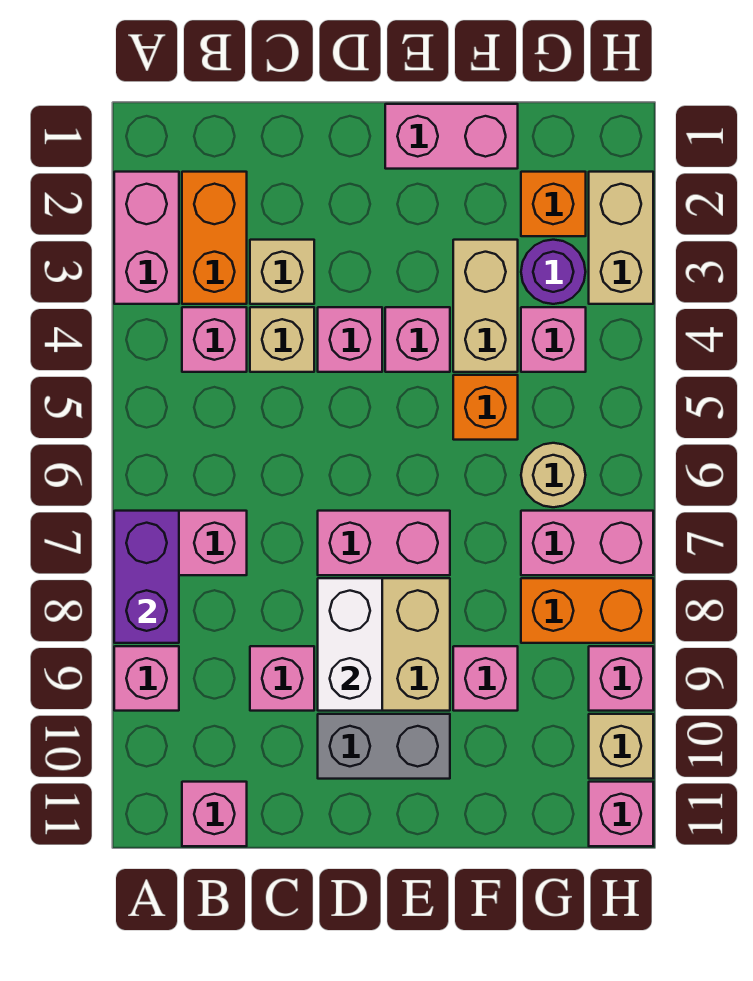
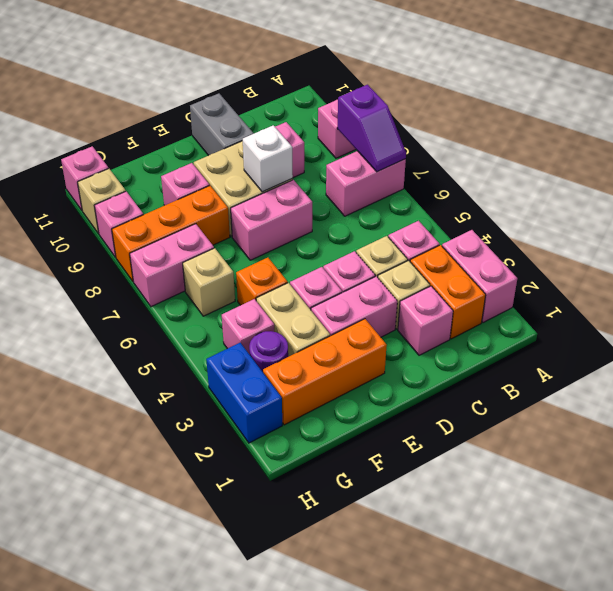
purple brick A7:A8 level 2 -> purple slope A7:A8 level 2 top 8
pink brick B11 level 1 -> pink brick C2 level 1
white brick D8:D9 level 2 -> white brick D8 level 2
grey brick D10:E10 level 1 -> grey brick D10:D11 level 1
pink brick E1:F1 level 1 -> pink brick D3:E3 level 1
orange brick G2 level 1 -> orange brick E2:G2 level 1
tan round brick G6 level 1 -> tan brick G6 level 1
orange brick G8:H8 level 1 -> orange brick F8:H8 level 1
tan brick H2:H3 level 1 -> blue brick H2:H3 level 1

